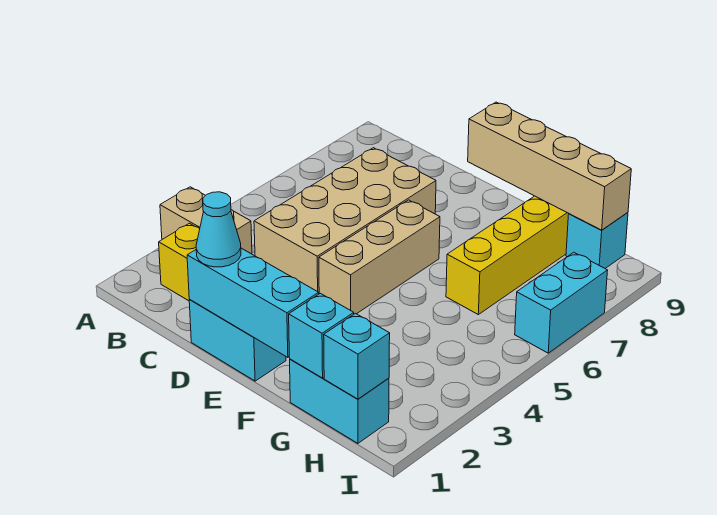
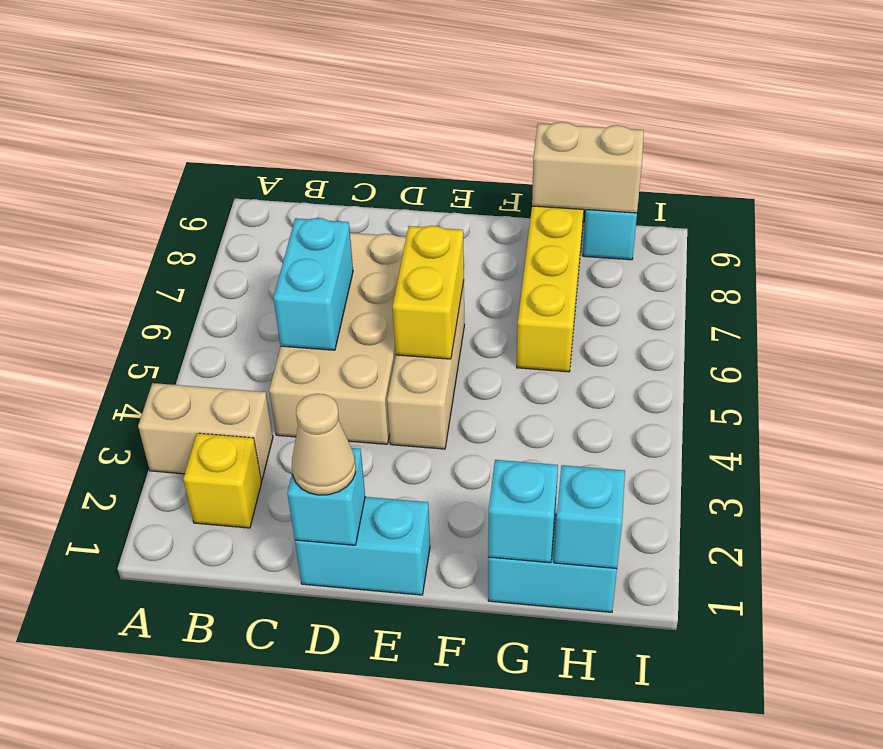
cyan brick D1:F1 level 2 -> cyan brick D1 level 2
cyan cone D1 level 3 -> tan cone D1 level 3
none -> yellow brick E5:E6 level 2
tan brick E9:H9 level 2 -> tan brick G9:H9 level 2
cyan brick I6:I7 level 1 -> cyan brick C5:C6 level 2

